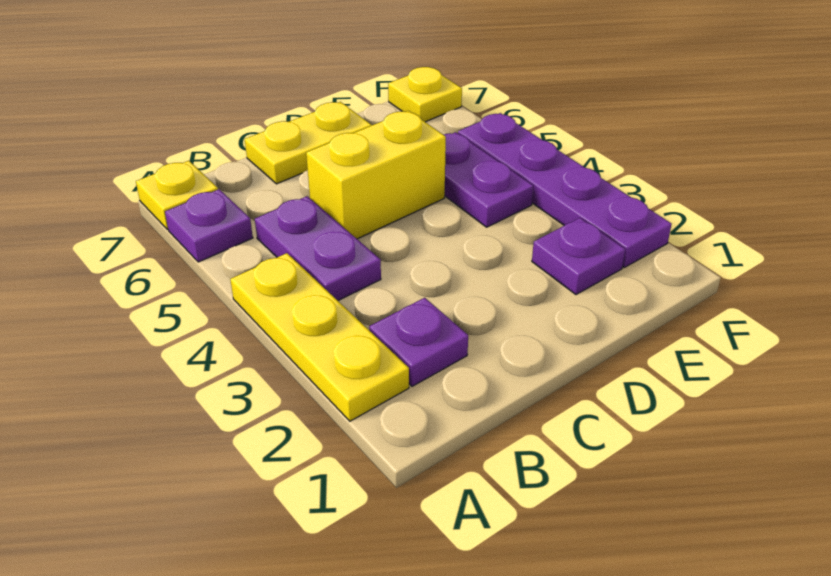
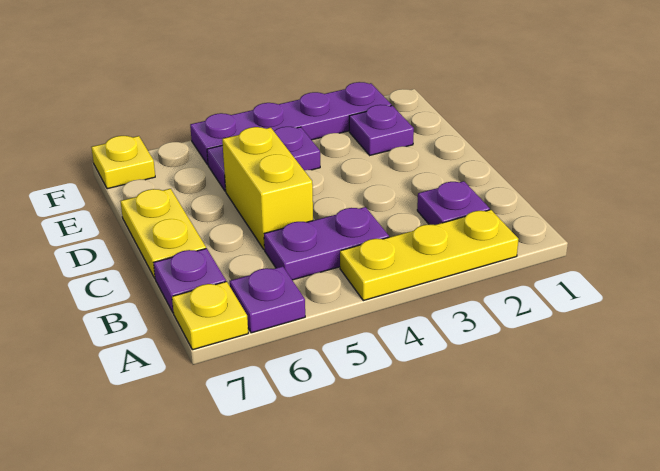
none -> purple plate B7 level 1

